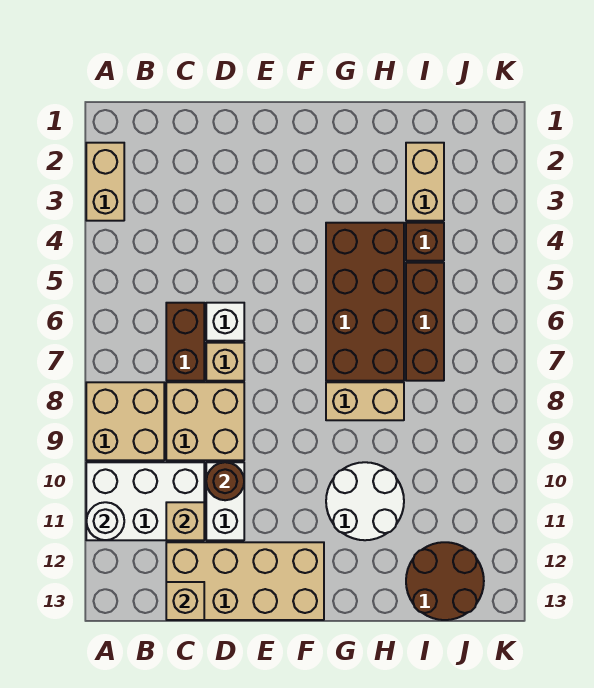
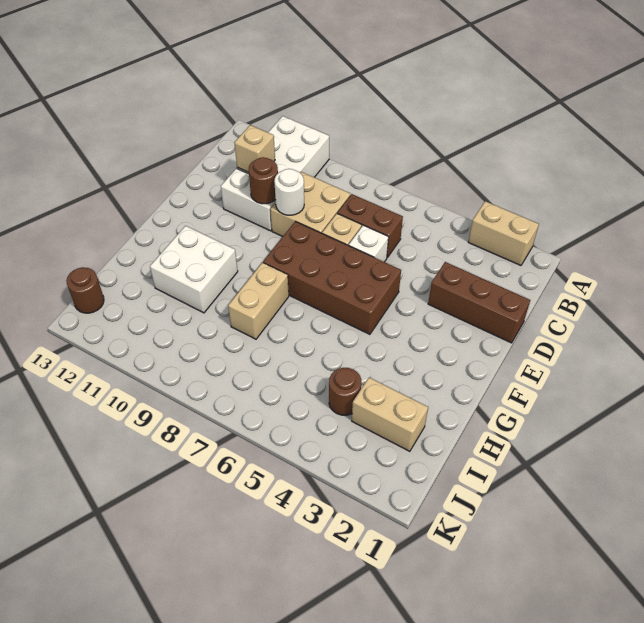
tan brick A8:B9 level 1 -> none
white round brick A11 level 2 -> white round brick D9 level 2
tan brick C12:F13 level 1 -> none
tan brick C13 level 2 -> none
brown brick G4:H7 level 1 -> brown brick E5:F8 level 1
white round brick G10:H11 level 1 -> white brick G10:H11 level 1
brown brick I4 level 1 -> brown round brick I4 level 1
brown brick I5:I7 level 1 -> brown brick D1:D3 level 1
brown round brick I12:J13 level 1 -> brown round brick J13 level 1

